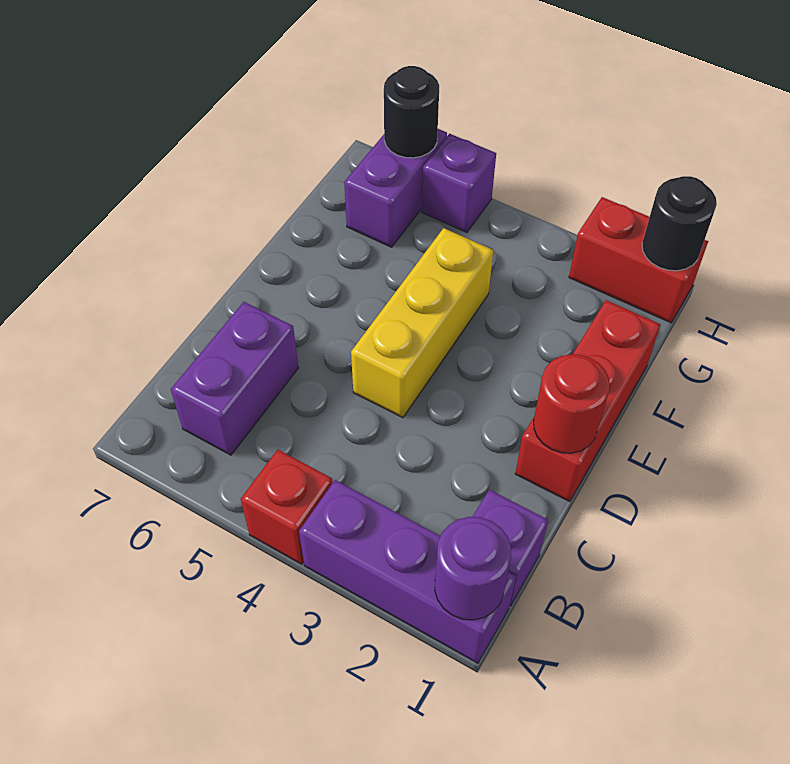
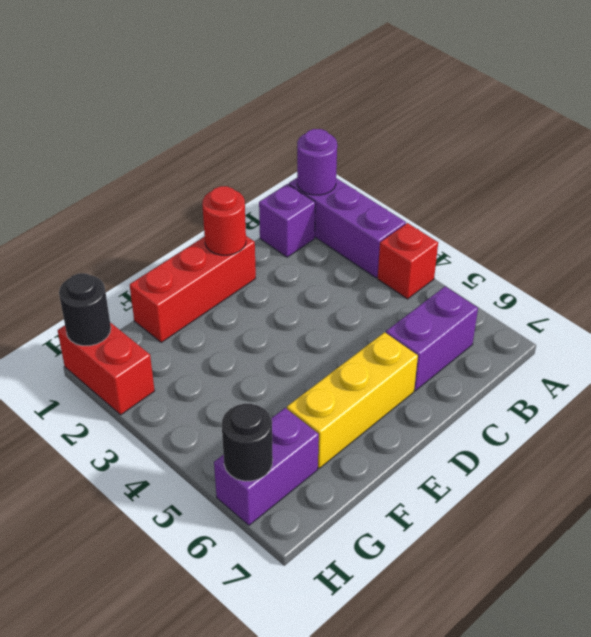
yellow brick D4:F4 level 1 -> yellow brick D6:F6 level 1
purple brick H5 level 1 -> none

